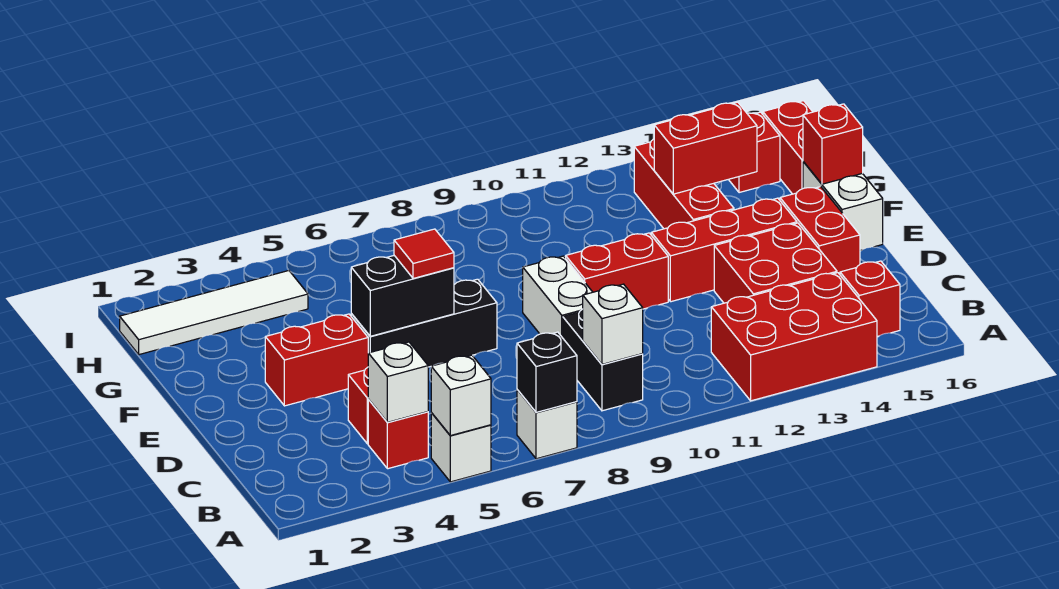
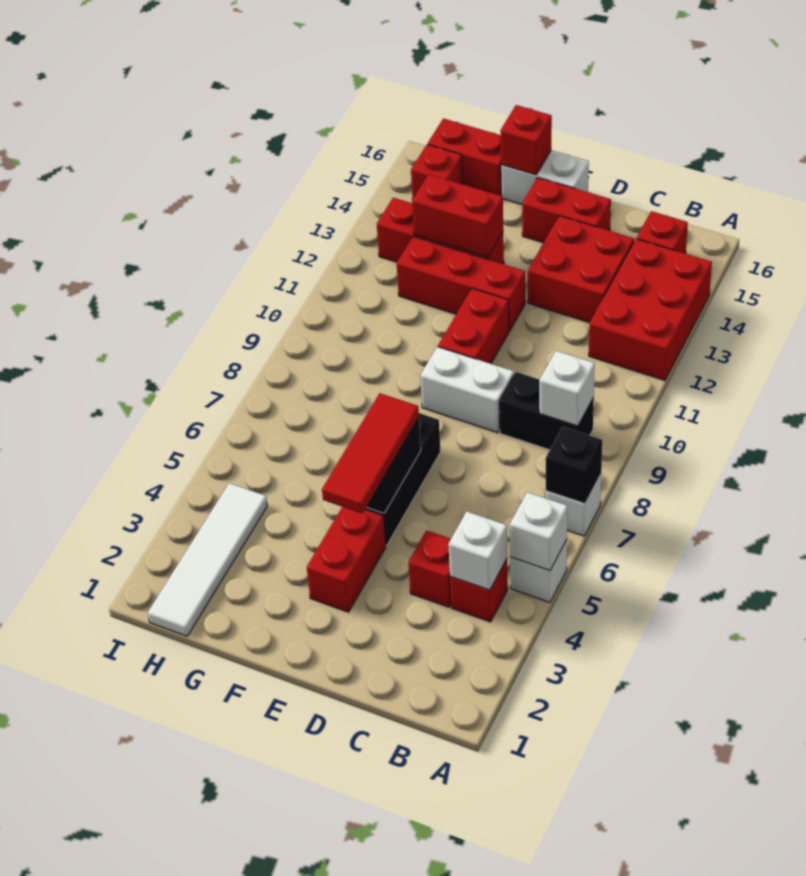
red tile E6 level 3 -> red tile E4:E6 level 3
red brick E12:E14 level 1 -> red brick E12:G12 level 1
red brick G13:G14 level 2 -> red brick F13:G13 level 2

